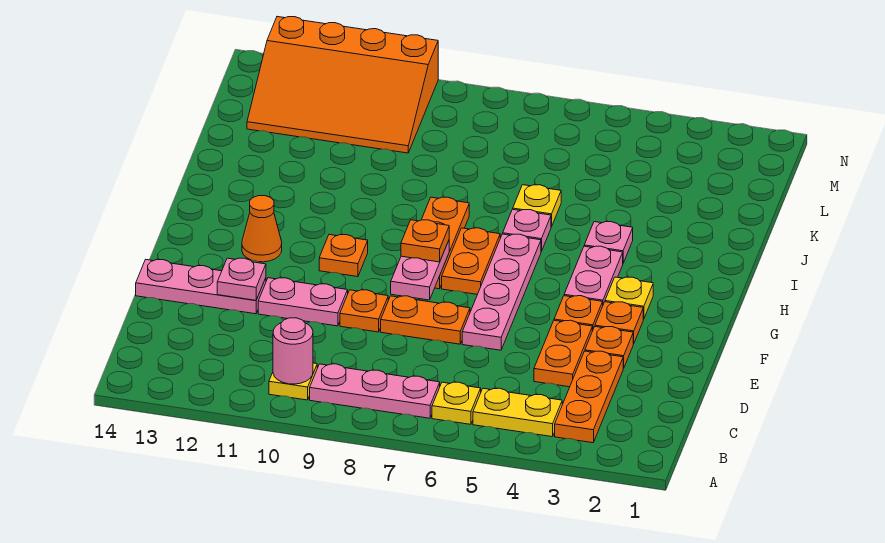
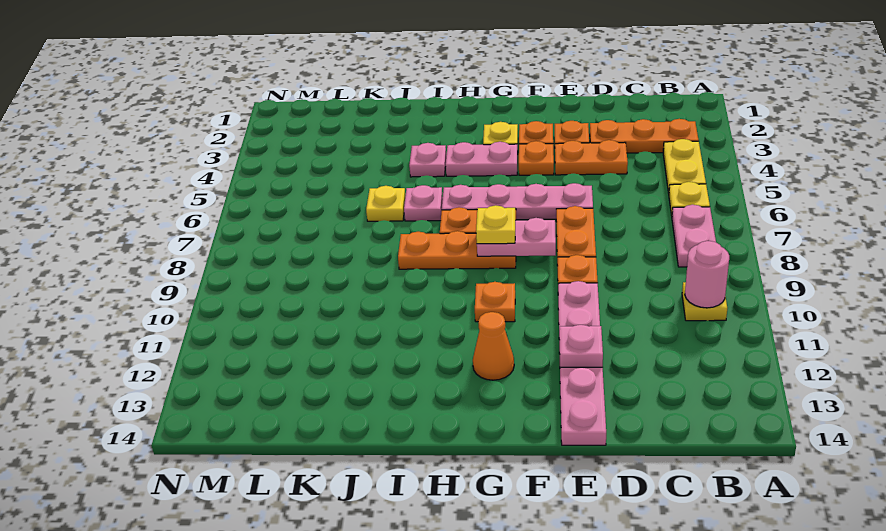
pink plate B7:B9 level 1 -> pink plate B7:B8 level 1
orange plate G8 level 3 -> yellow plate G8 level 3
orange slope L10:N13 level 1 top N -> none

